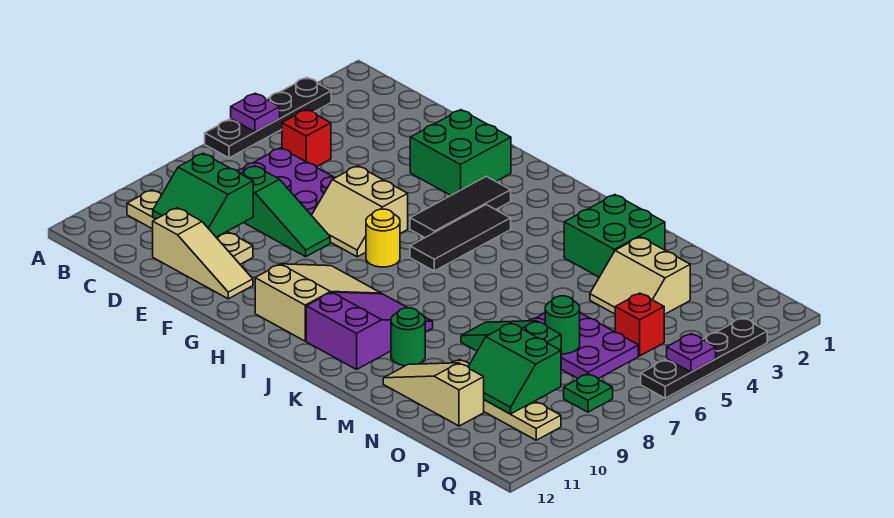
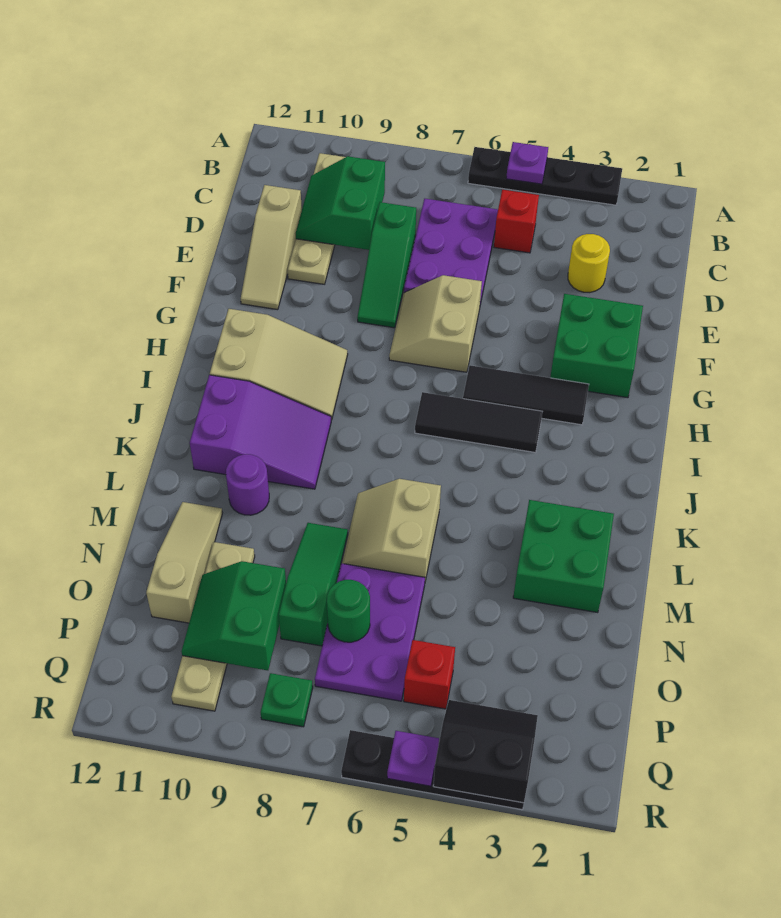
yellow round brick H7 level 1 -> yellow round brick D3 level 1
green round brick L10 level 1 -> purple round brick L10 level 1
tan slope N3:O4 level 1 top 3 -> tan slope L6:M7 level 1 top 6
none -> black slope Q3:R4 level 2 top R

